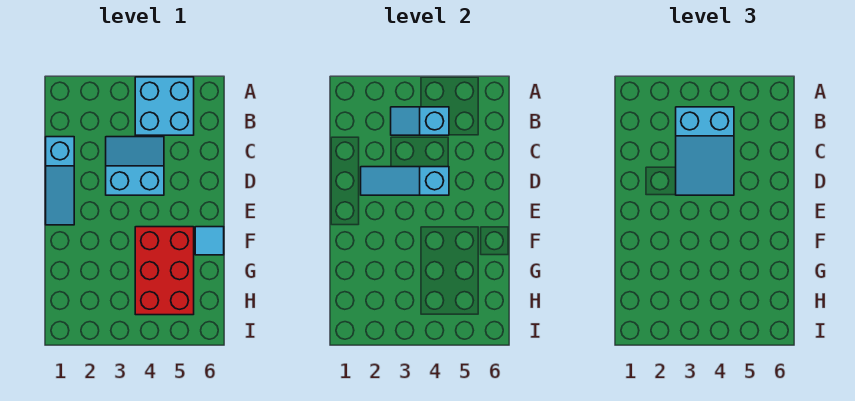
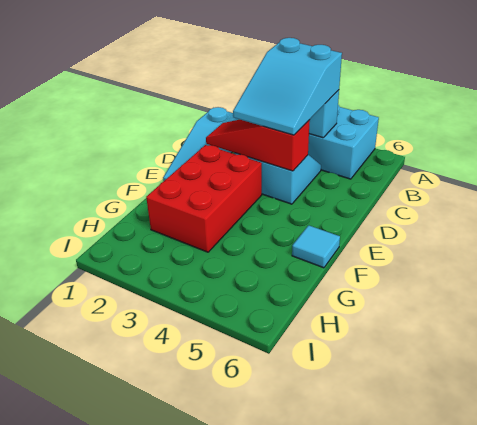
cyan slope D2:D4 level 2 top 4 -> red slope D2:D4 level 2 top 4
red brick F4:H5 level 1 -> red brick E2:G3 level 1

